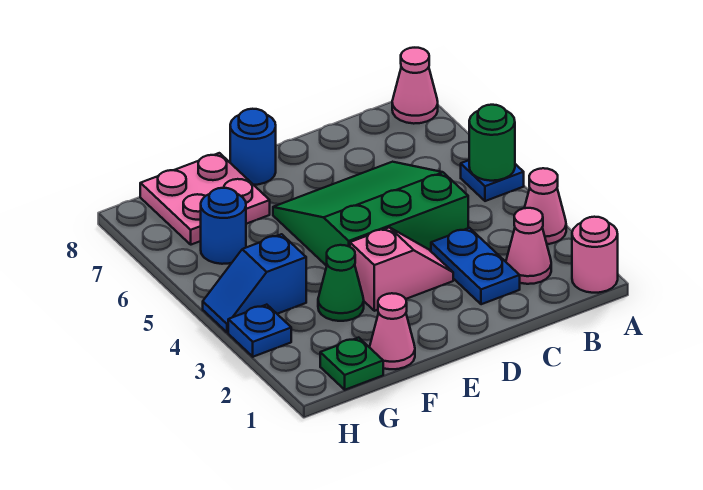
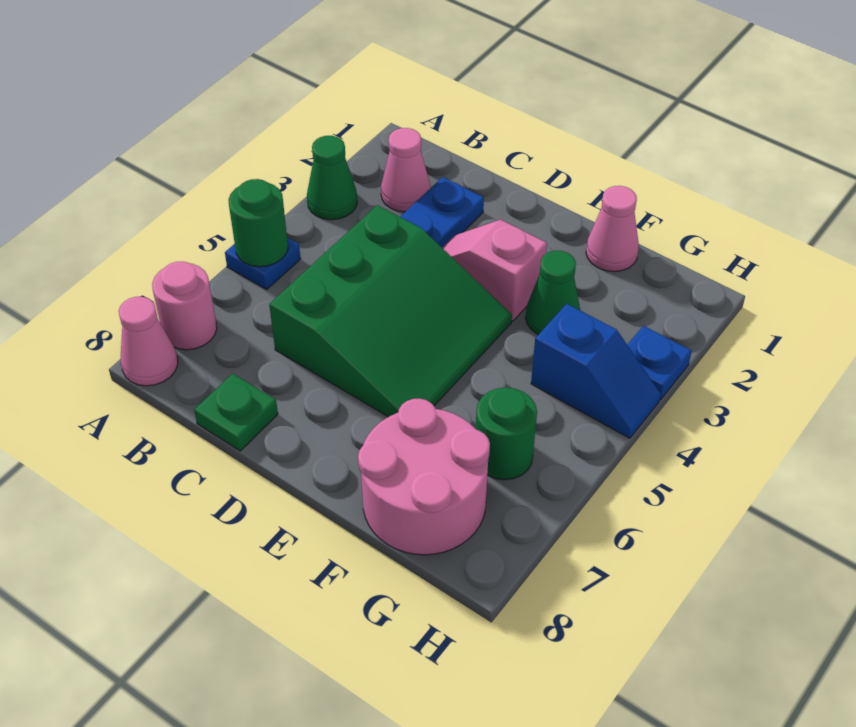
pink round brick A1 level 1 -> pink round brick A7 level 1
pink cone A3 level 1 -> green cone A3 level 1
green slope C4:E6 level 1 top 4 -> green slope C4:E6 level 1 top C
blue round brick E8 level 1 -> none
pink plate F7:G8 level 1 -> pink round brick F7:G8 level 1
green plate G1 level 1 -> green plate C8 level 1
blue round brick G6 level 1 -> green round brick G6 level 1

